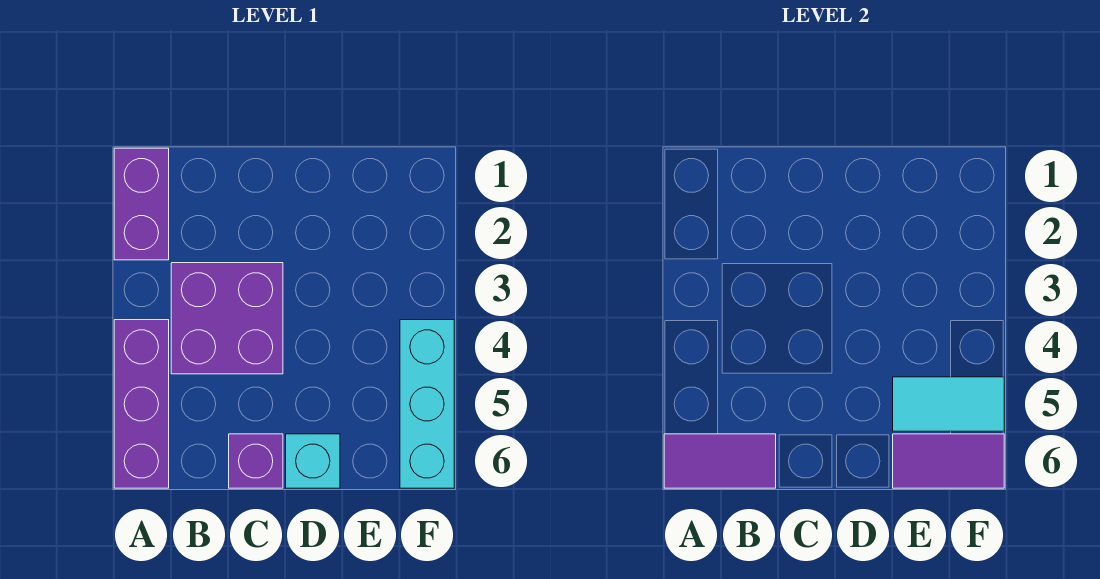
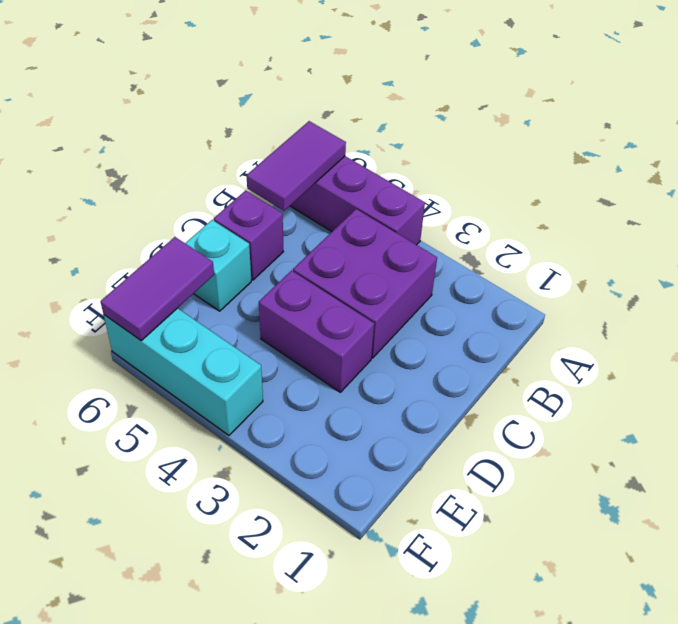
purple brick A1:A2 level 1 -> purple brick D3:D4 level 1
cyan tile E5:F5 level 2 -> none

